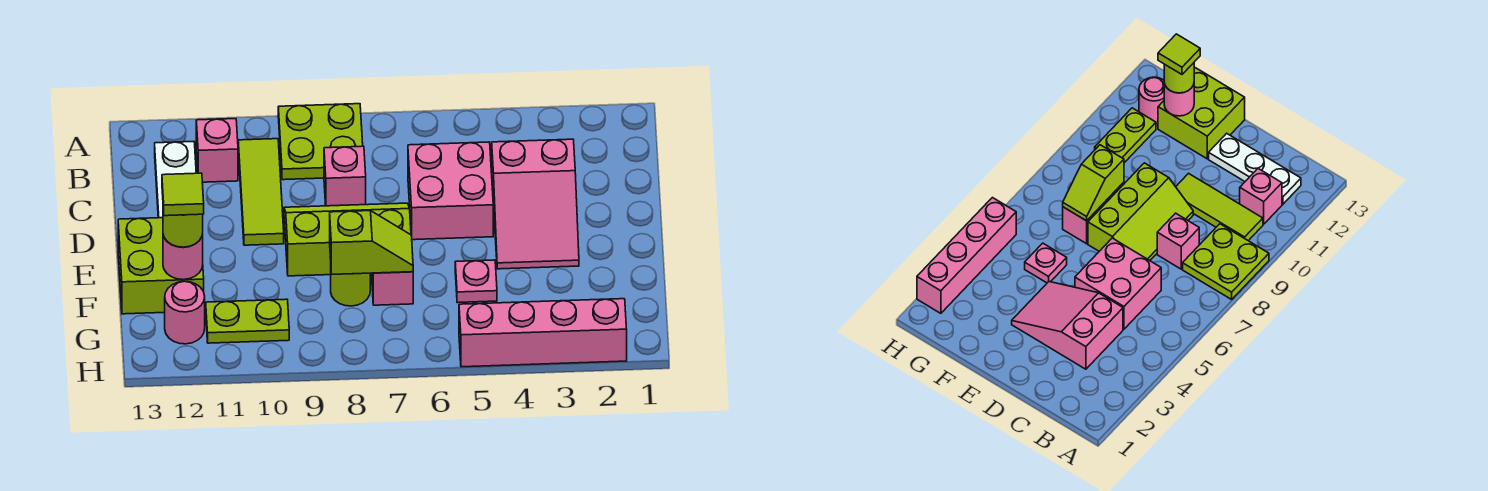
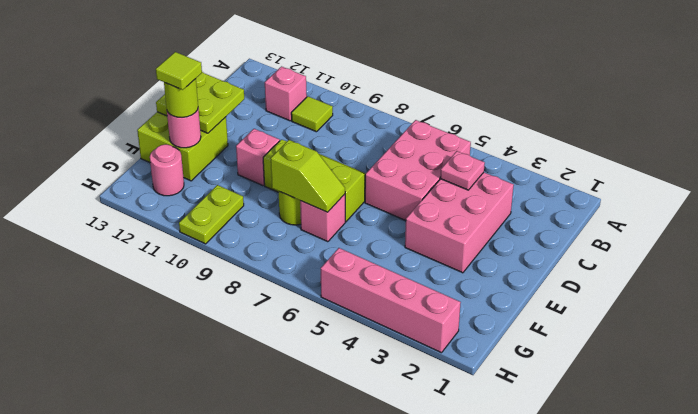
lime plate A8:B9 level 1 -> lime plate D12:E13 level 2
lime tile B10:D10 level 1 -> lime tile B10 level 1
white plate B12:D12 level 1 -> none
pink slope C3:E4 level 1 top C -> pink brick C3:E4 level 1
pink brick C5:D6 level 1 -> pink brick B5:D6 level 1
pink brick C8 level 1 -> pink brick E10 level 1
pink plate F5 level 1 -> pink plate C4 level 2
lime plate G10:G11 level 1 -> lime plate G10:H10 level 1

